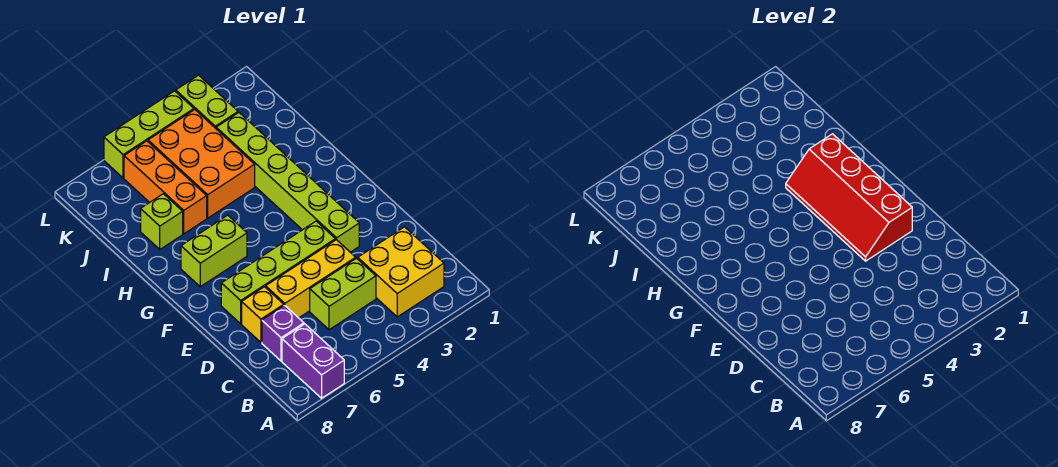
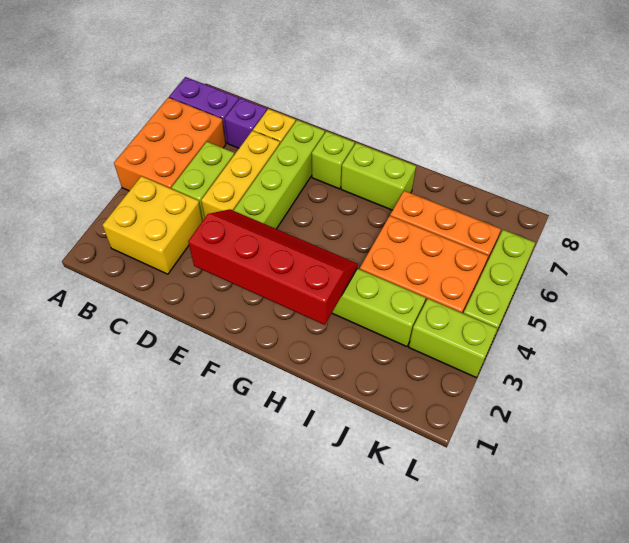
none -> orange brick A4:B6 level 1
lime brick G6:G7 level 1 -> lime brick G7:H7 level 1
lime brick I7 level 1 -> lime brick F7 level 1

